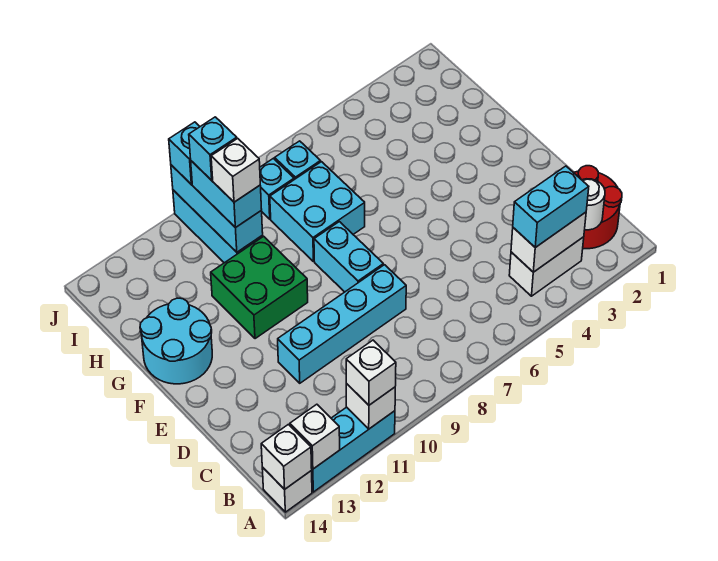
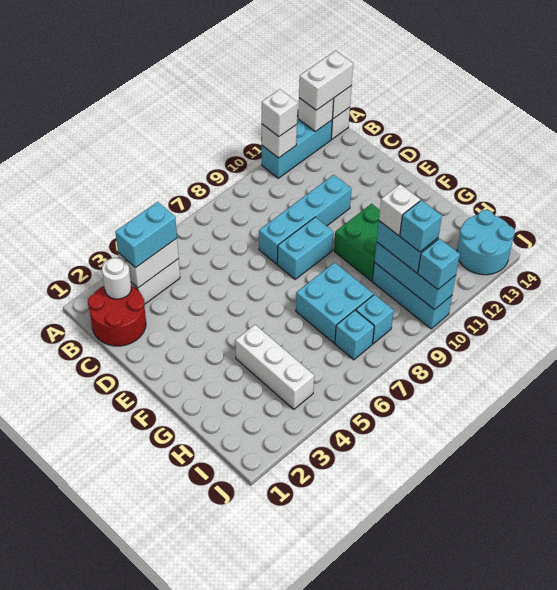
none -> white brick A13:A14 level 3
cyan brick E8:F8 level 1 -> cyan brick E8:E9 level 1
cyan round brick F13:G14 level 1 -> cyan round brick I13:J14 level 1
none -> white brick G4:I4 level 1

